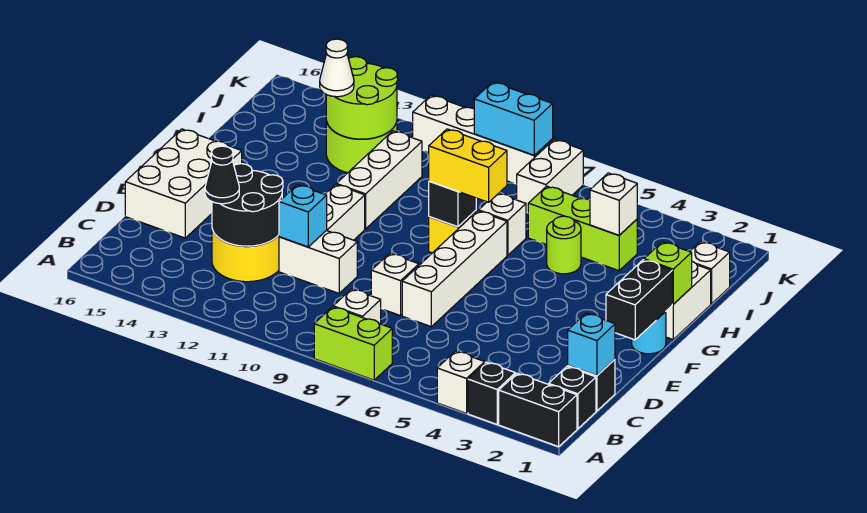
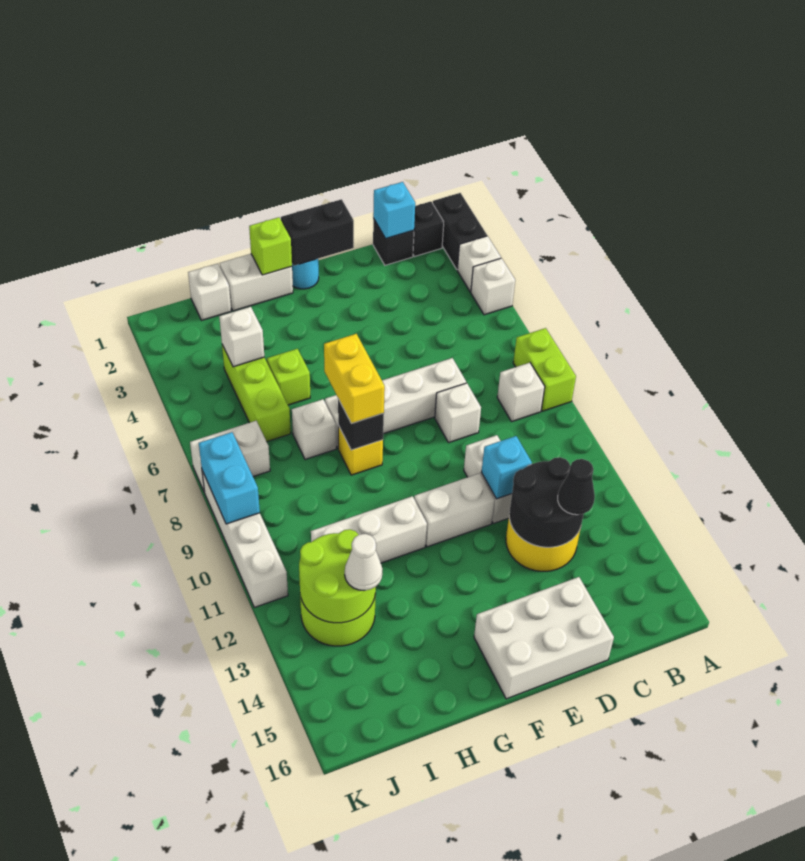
black brick A3 level 1 -> white brick A3 level 1
lime round brick H5 level 1 -> lime brick H5 level 1

